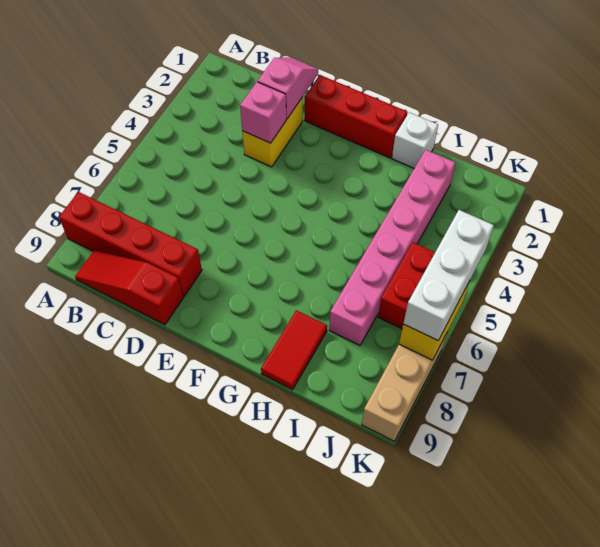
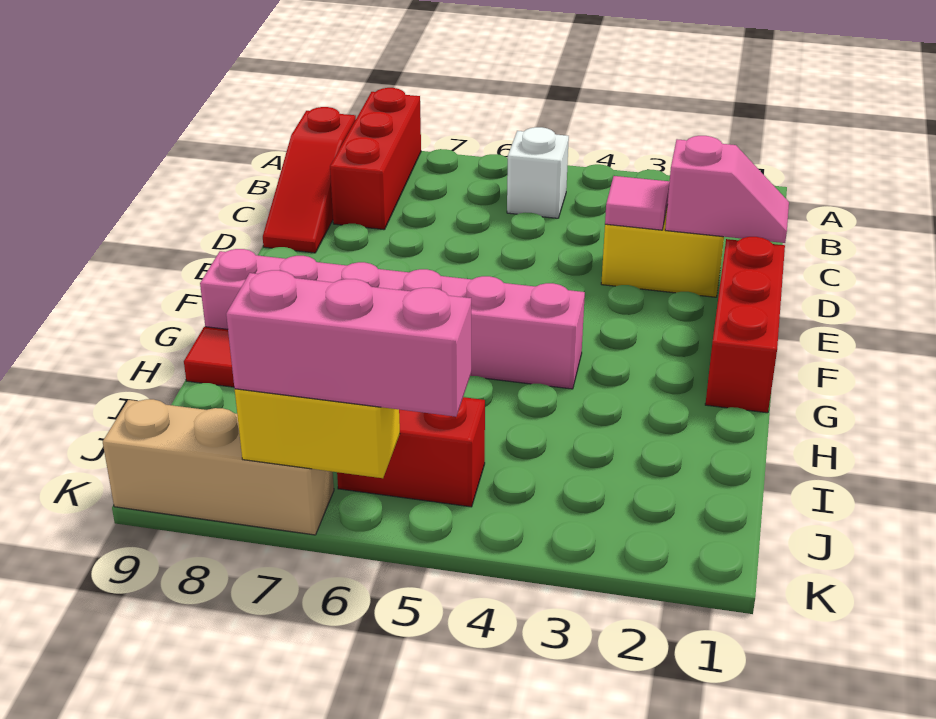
red brick A8:D8 level 1 -> red brick A8:C8 level 1
red slope B9:D9 level 1 top D -> red slope B9:D9 level 1 top B
pink brick D3 level 2 -> pink tile D3 level 2
white brick H1 level 1 -> white brick B5 level 1
pink brick I2:I7 level 1 -> pink brick G4:G9 level 1
white brick K5:K7 level 3 -> pink brick K5:K7 level 3

